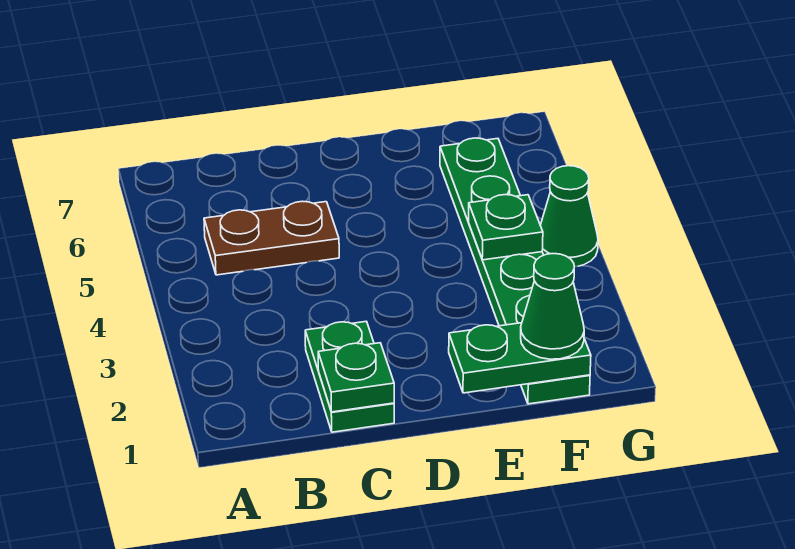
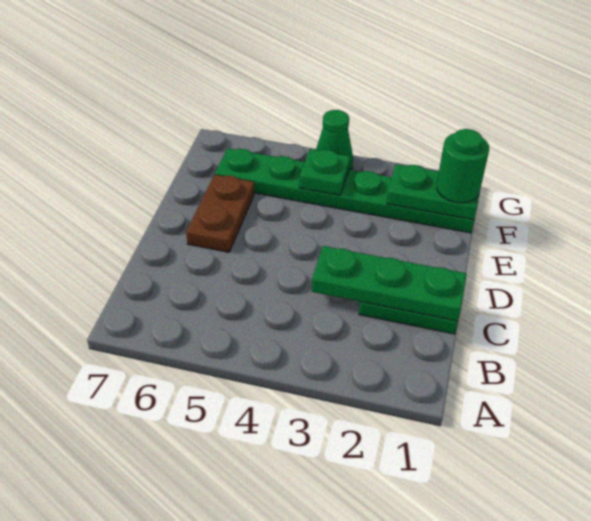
brown plate B5:C5 level 1 -> brown plate D6:E6 level 1
green plate C1 level 2 -> green plate C1:C3 level 2
green plate E1:F1 level 2 -> green plate F1:F2 level 2
green cone F1 level 3 -> green round brick F1 level 3

